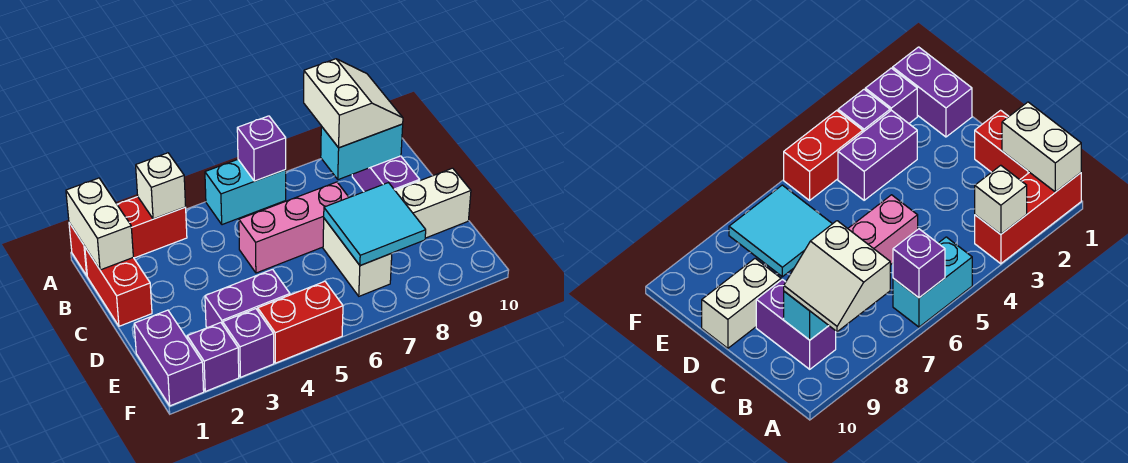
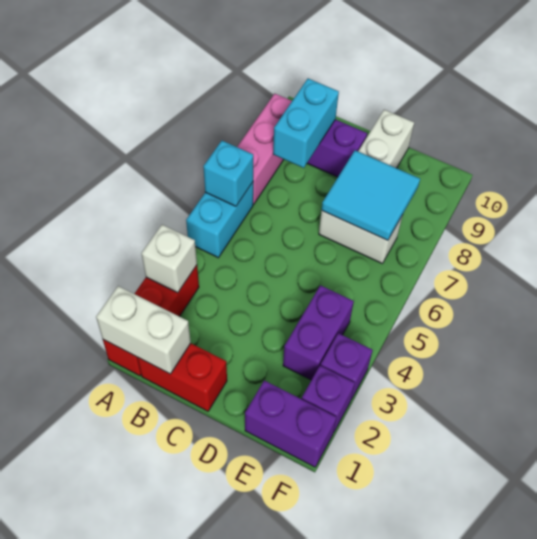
purple brick A6 level 2 -> cyan brick A6 level 2
white slope A8:B9 level 3 top 8 -> none
pink brick C5:C7 level 1 -> pink brick A7:A9 level 1
red brick F4:F5 level 1 -> none

